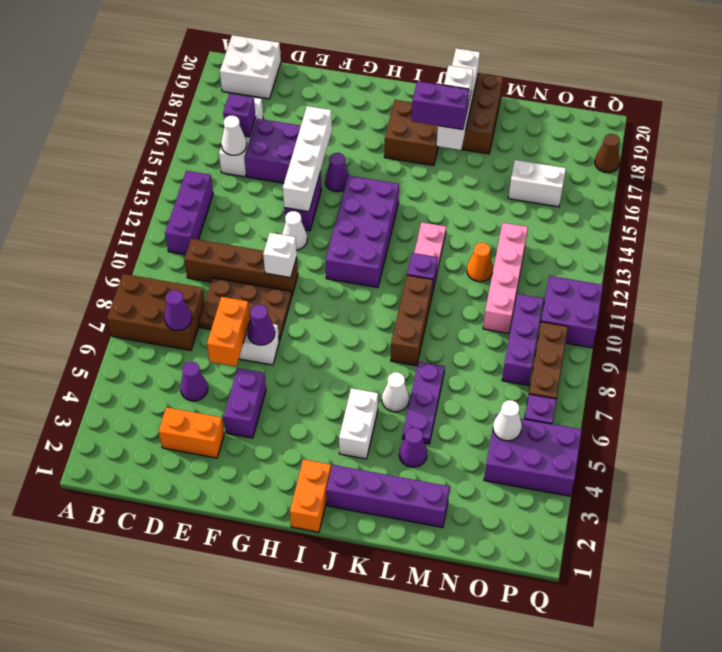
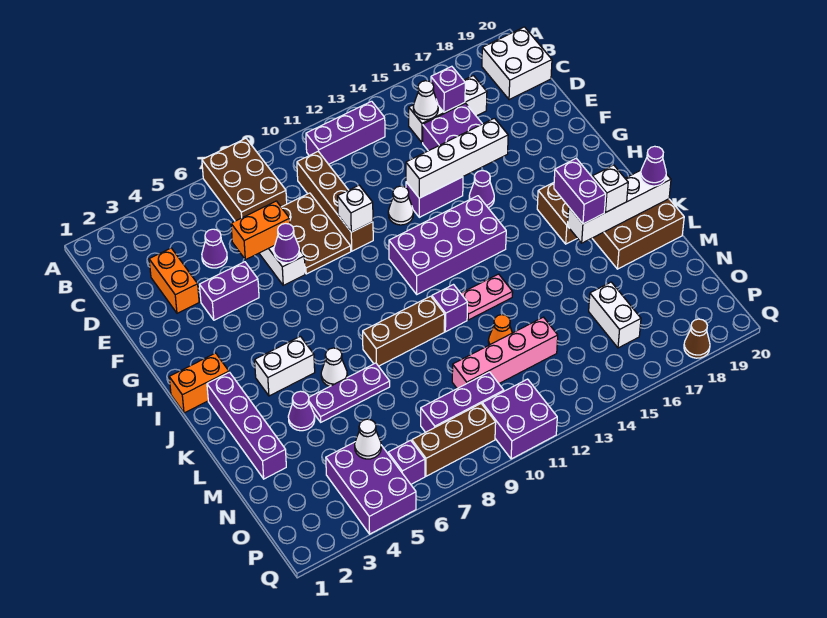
purple cone C7 level 2 -> purple cone K20 level 3

